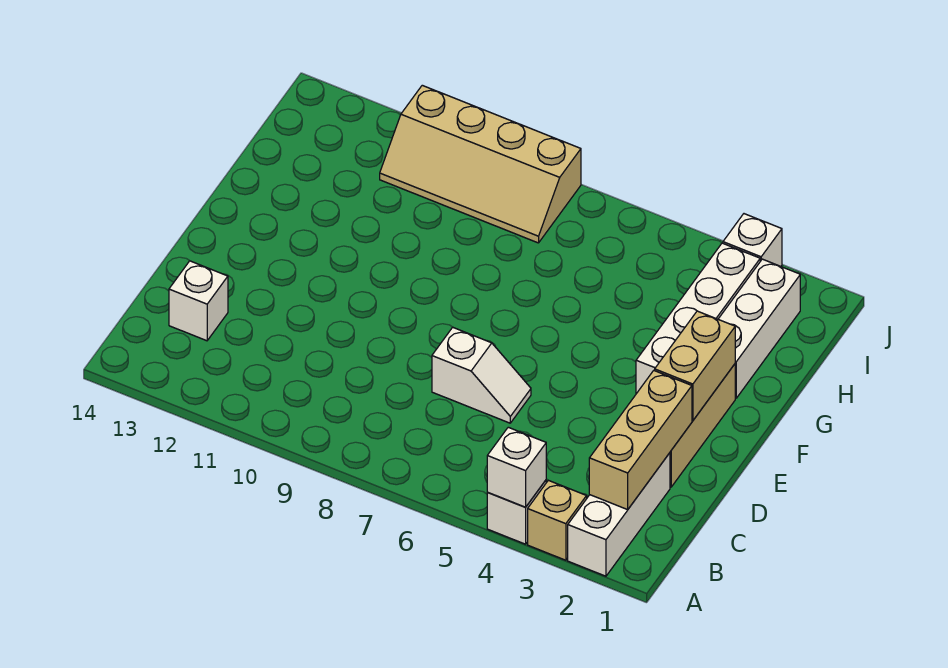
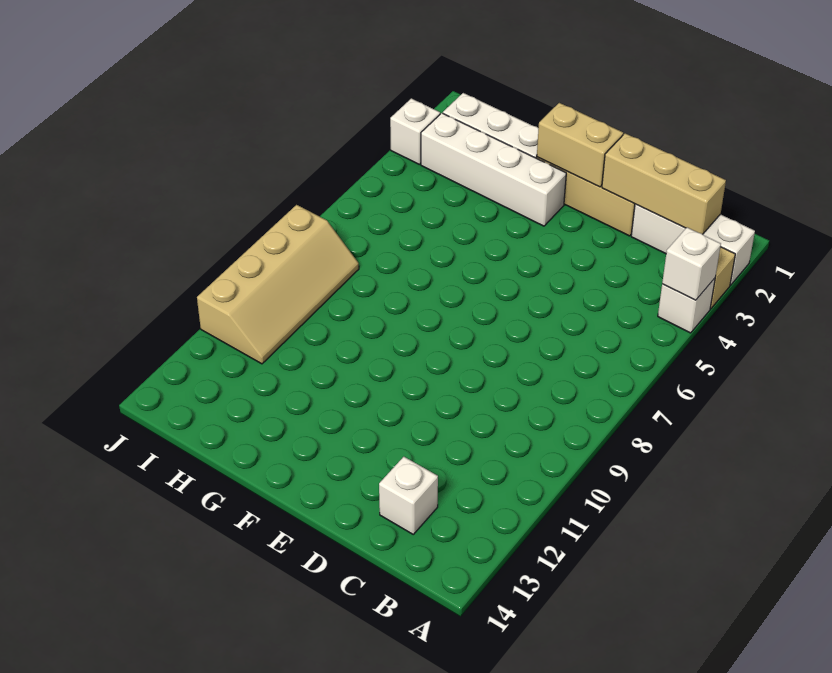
white slope D6:D7 level 1 top 7 -> none

